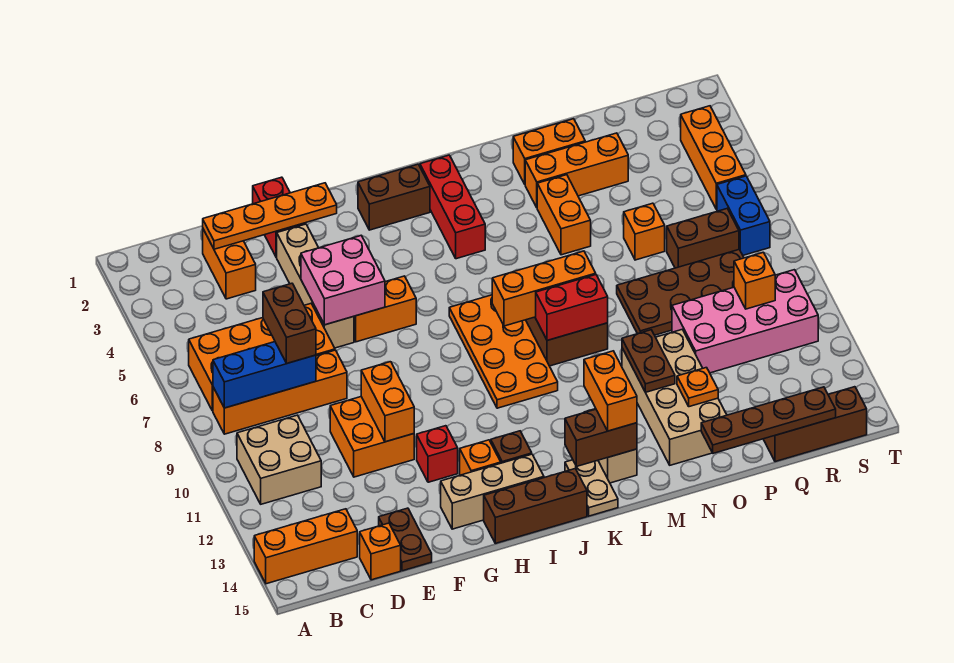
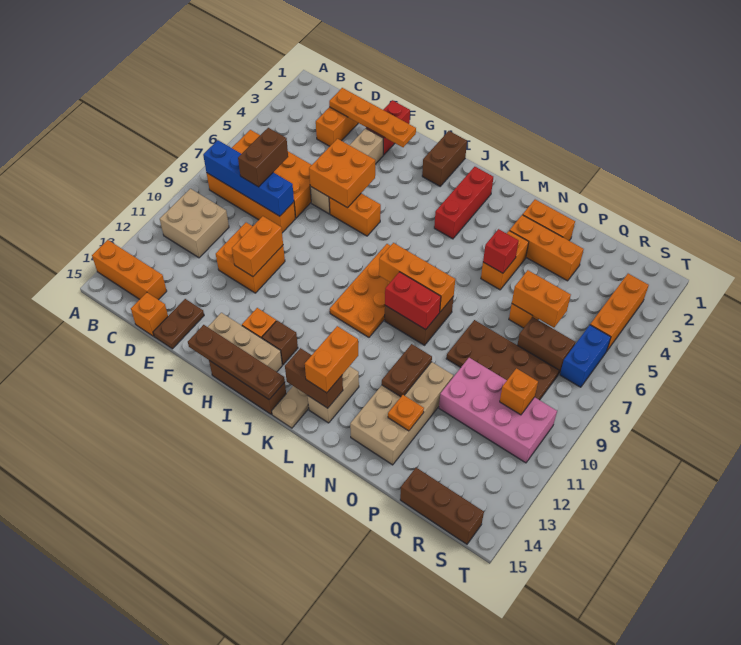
blue brick B8:D8 level 2 -> blue brick B8:E8 level 2
pink brick F5:G6 level 2 -> orange brick F5:G6 level 2
red brick G12 level 1 -> red brick N5 level 2
brown brick I2:J2 level 1 -> brown brick I1:I2 level 1
brown plate O15:R15 level 2 -> brown plate G15:J15 level 2
none -> orange brick P6:Q6 level 2

